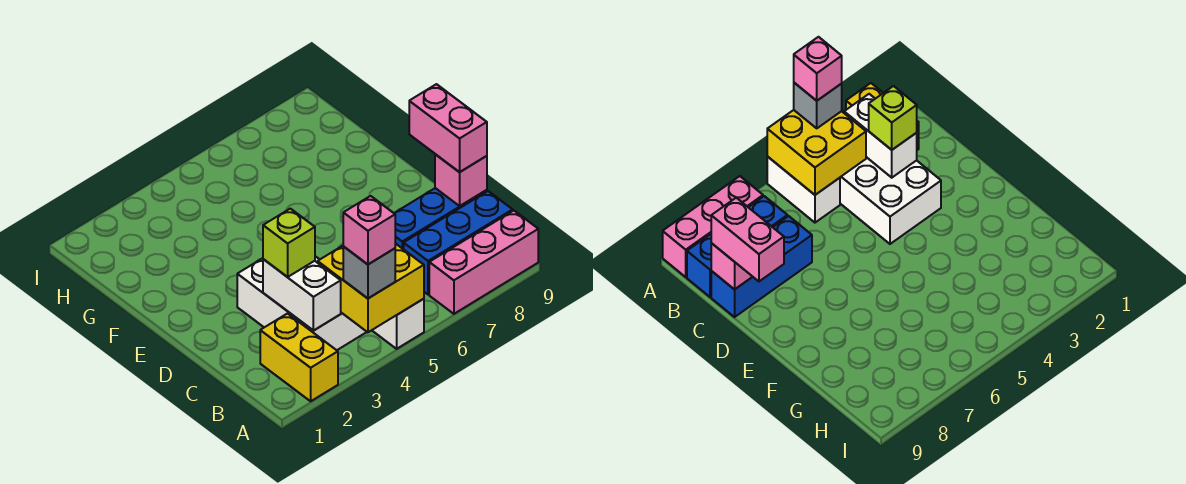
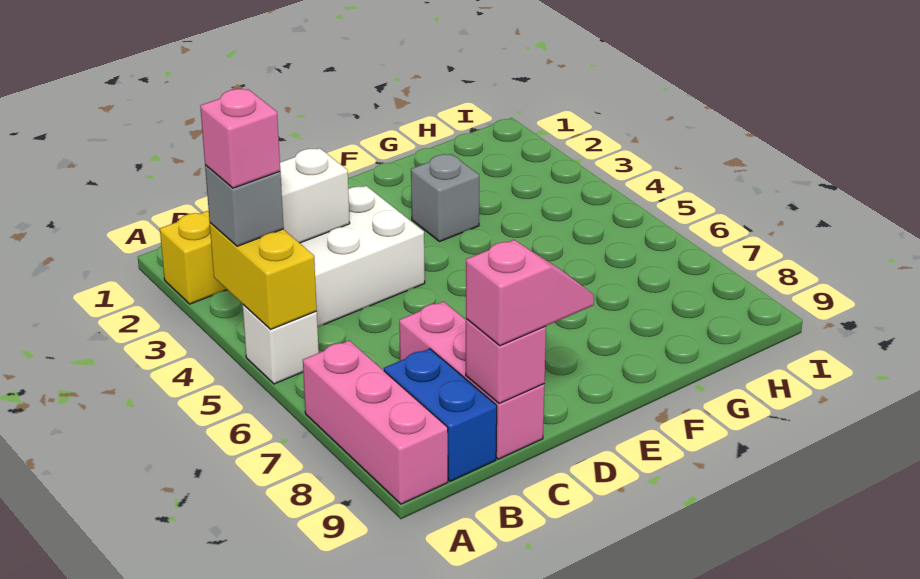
yellow brick A4:B5 level 2 -> yellow brick A4:A5 level 2
white brick A5:B5 level 1 -> white brick A5 level 1
blue brick B7:B9 level 1 -> blue brick B8:B9 level 1
lime brick C3 level 3 -> none
blue brick C7:C9 level 1 -> pink brick C7:C9 level 1
pink brick C9:D9 level 3 -> pink slope C9:D9 level 3 top C
none -> grey brick F3 level 1

